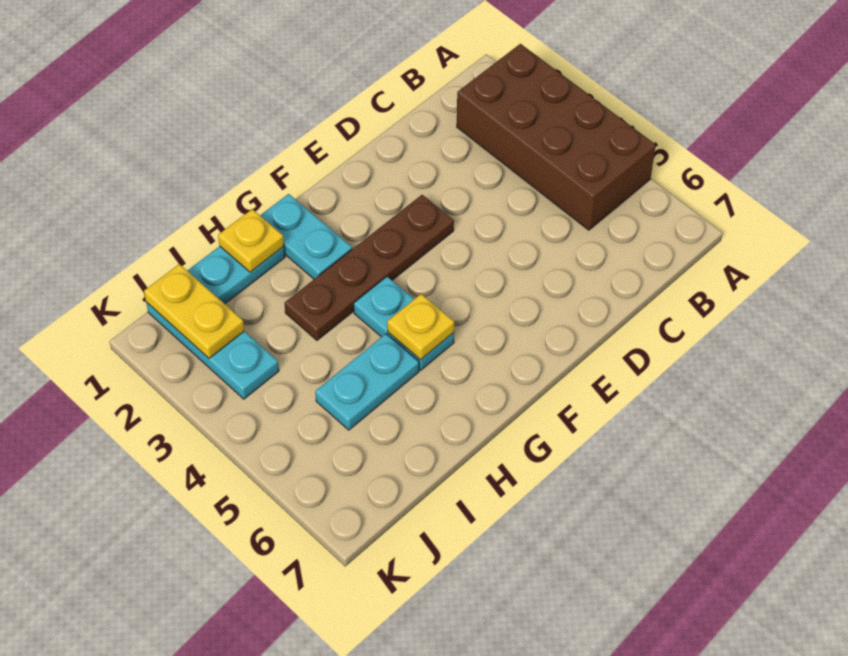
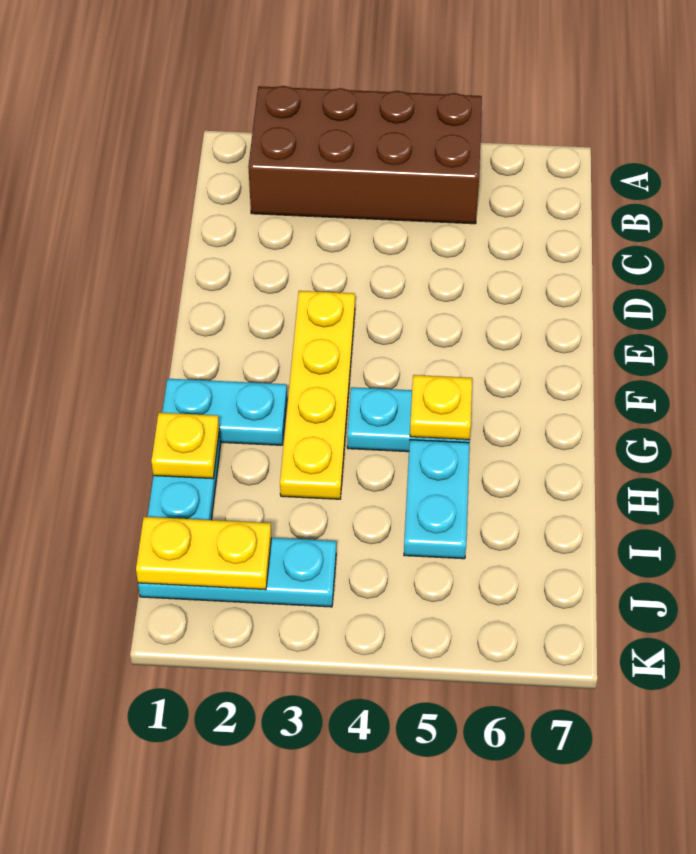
brown plate E3:H3 level 1 -> yellow plate E3:H3 level 1

